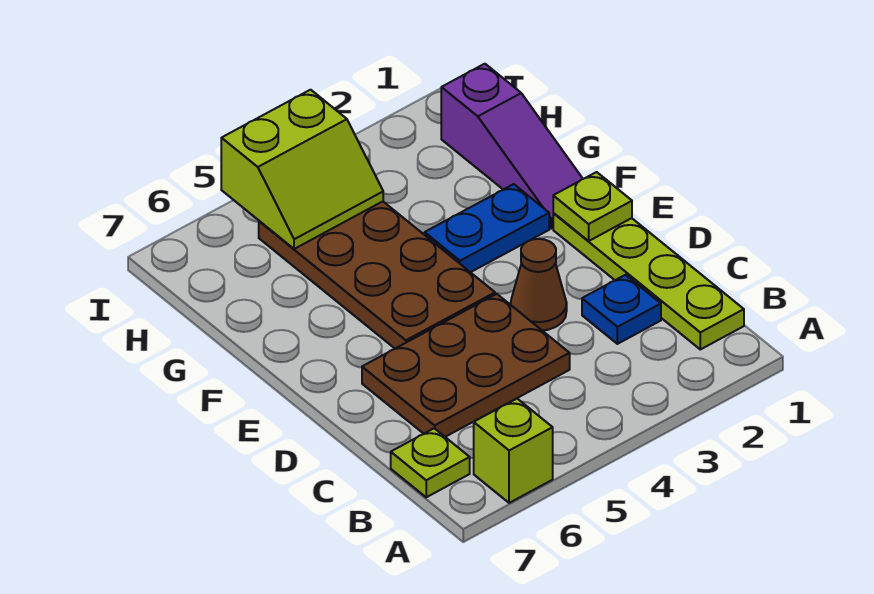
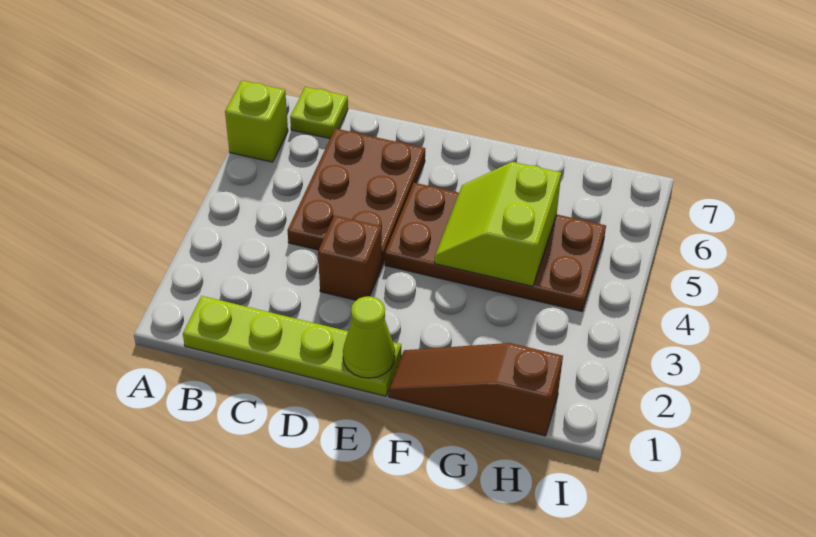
blue plate C2 level 1 -> none
brown cone D3 level 1 -> brown brick D3 level 1
lime plate E1 level 2 -> lime cone E1 level 2
purple slope F1:H1 level 1 top H -> brown slope F1:H1 level 1 top H
blue plate F2:F3 level 1 -> none
lime slope H4:I5 level 2 top I -> lime slope F4:G5 level 2 top G

